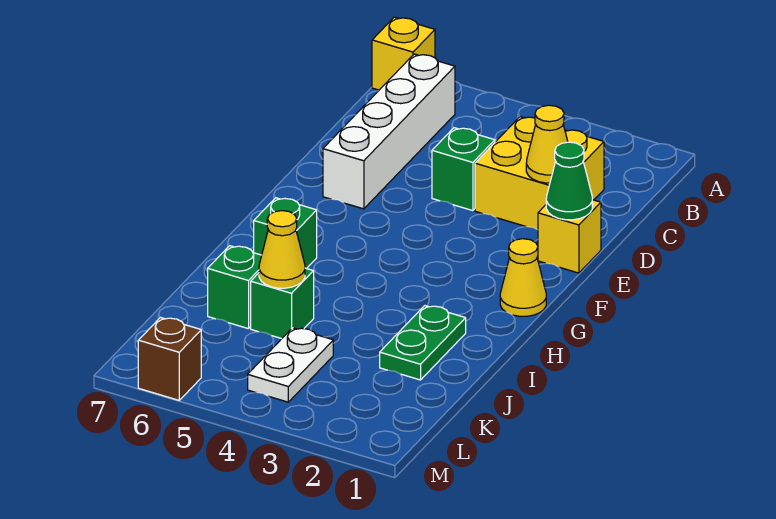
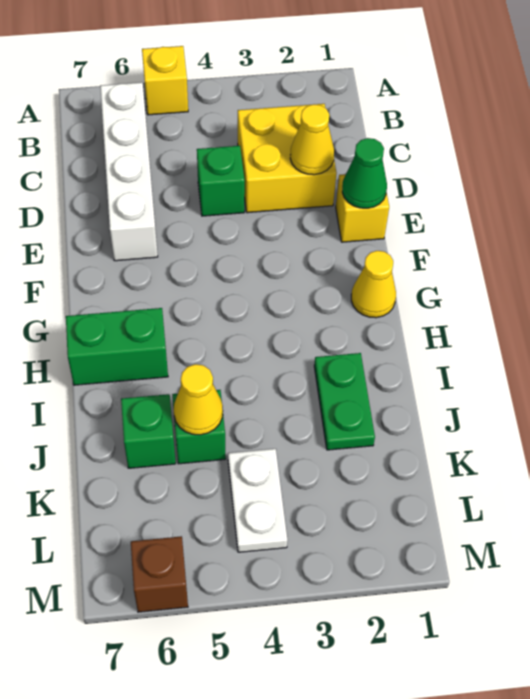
yellow brick A7 level 1 -> yellow brick A5 level 1
green brick H6 level 1 -> green brick H6:H7 level 1

